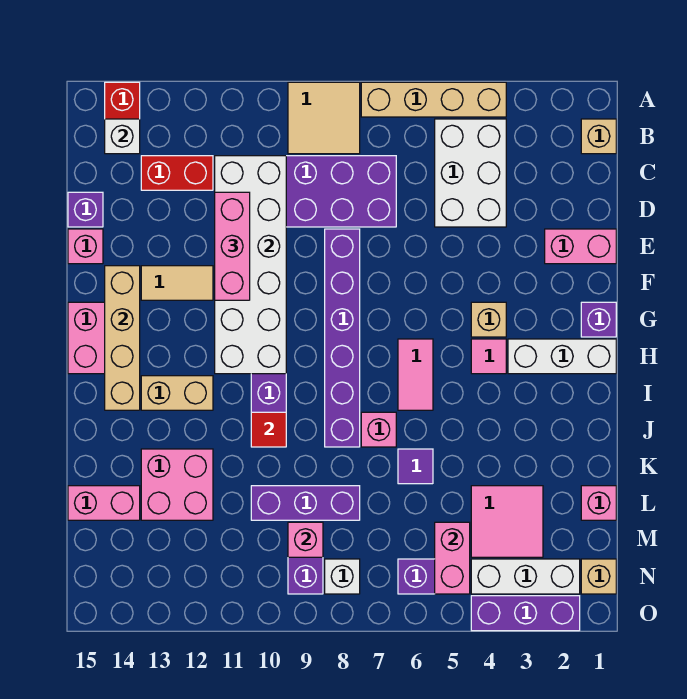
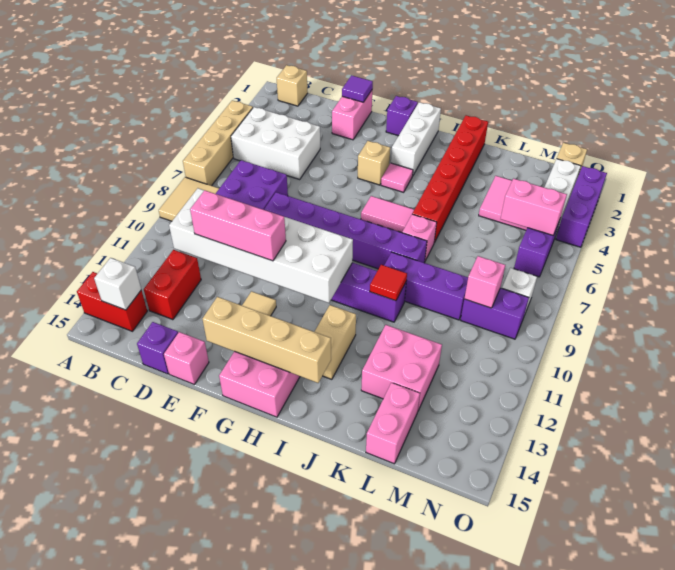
none -> red brick J1:J6 level 1
purple tile K6 level 1 -> purple tile E1 level 2
pink brick L1 level 1 -> none
purple brick L8:L10 level 1 -> purple brick J9:L9 level 1

